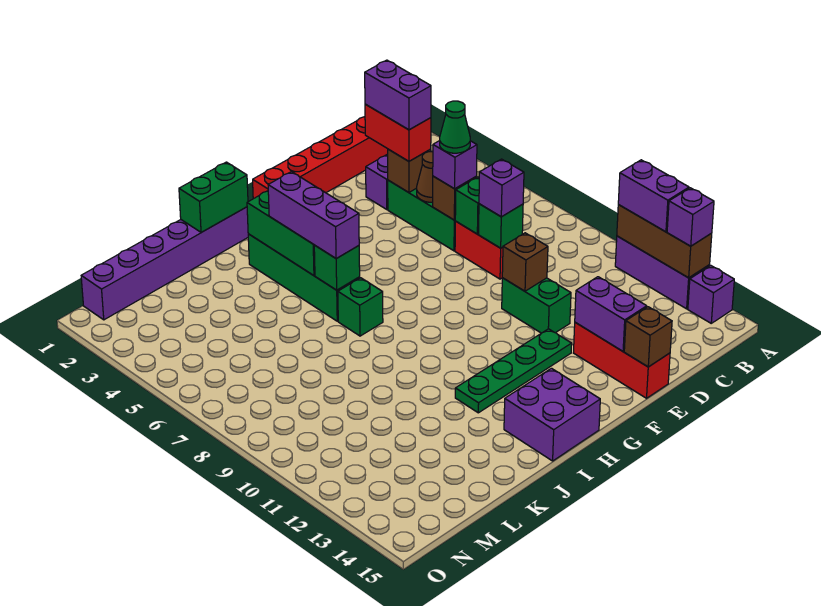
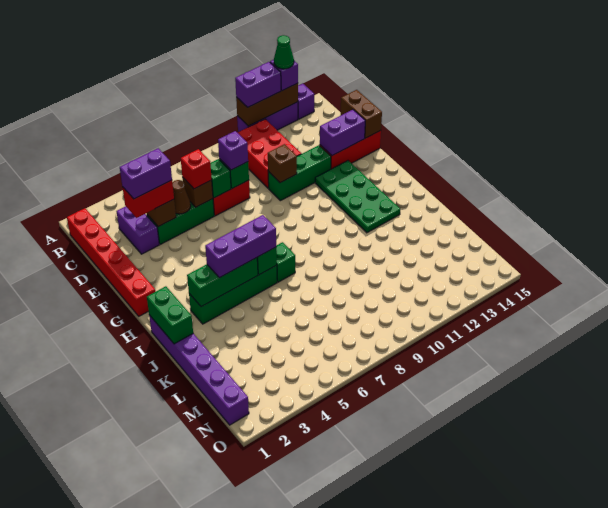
none -> red brick B10:D11 level 1
purple brick D6 level 3 -> red brick D6 level 3
green cone D6 level 4 -> green cone A13 level 4
green brick E10:E11 level 1 -> green brick E10:E12 level 1
brown brick E15 level 2 -> brown brick D15:E15 level 2
green plate F12:I12 level 1 -> green plate F12:I13 level 1
purple brick H14:I15 level 1 -> none

